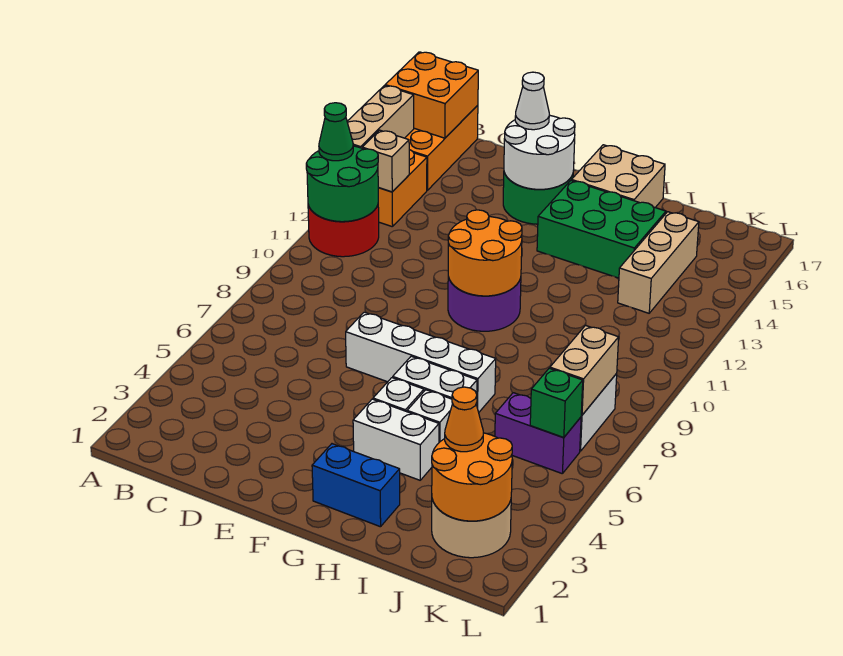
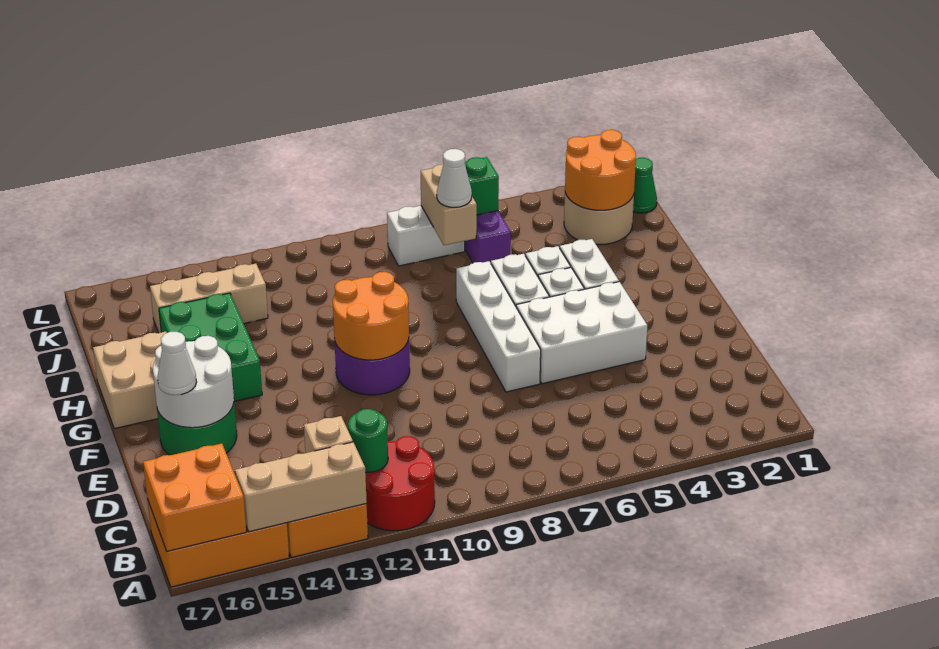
green round brick A11:B12 level 2 -> green round brick B12 level 2
green cone A12 level 3 -> green cone K1 level 1
none -> white brick E4:F6 level 1
blue brick G2:H2 level 1 -> none
orange cone J3 level 3 -> none
none -> white cone J7 level 3
tan brick K7:K8 level 2 -> tan brick J7:K7 level 2

